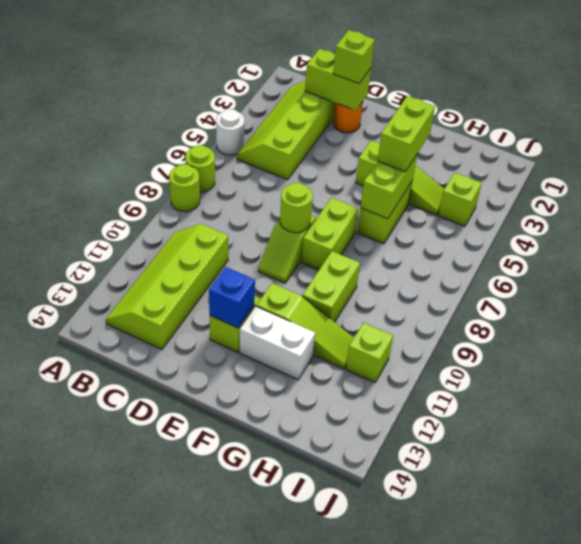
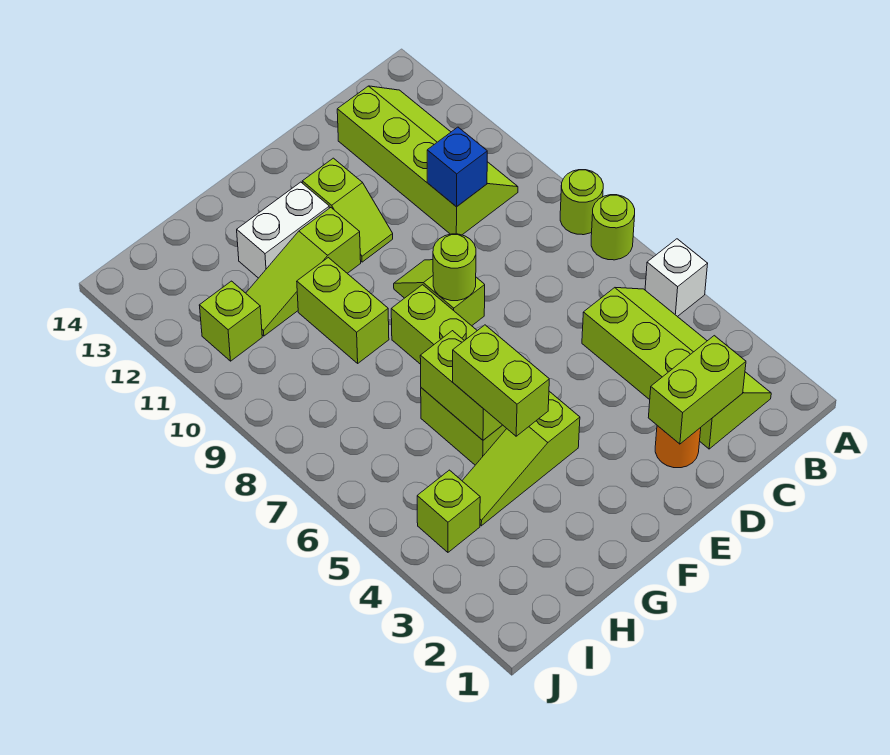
white round brick A5 level 1 -> white brick A5 level 1
lime brick D2 level 3 -> none
blue brick E12 level 2 -> blue brick C10 level 2

